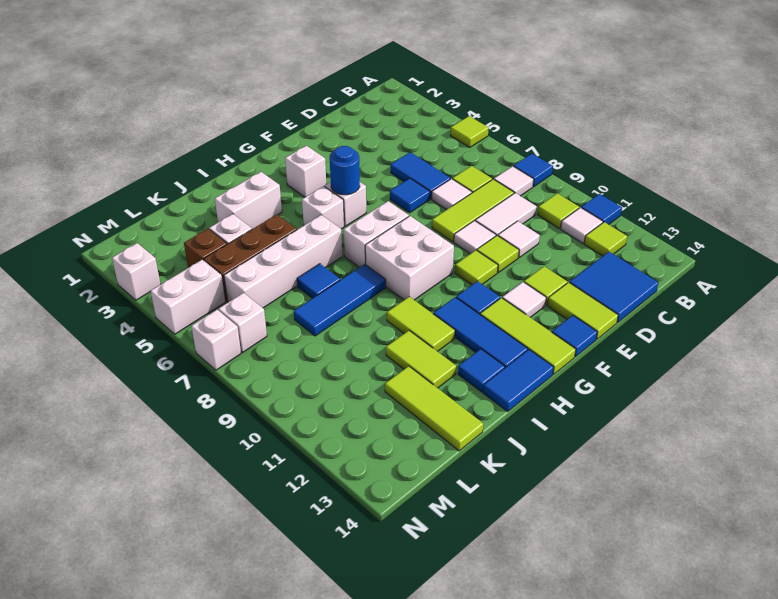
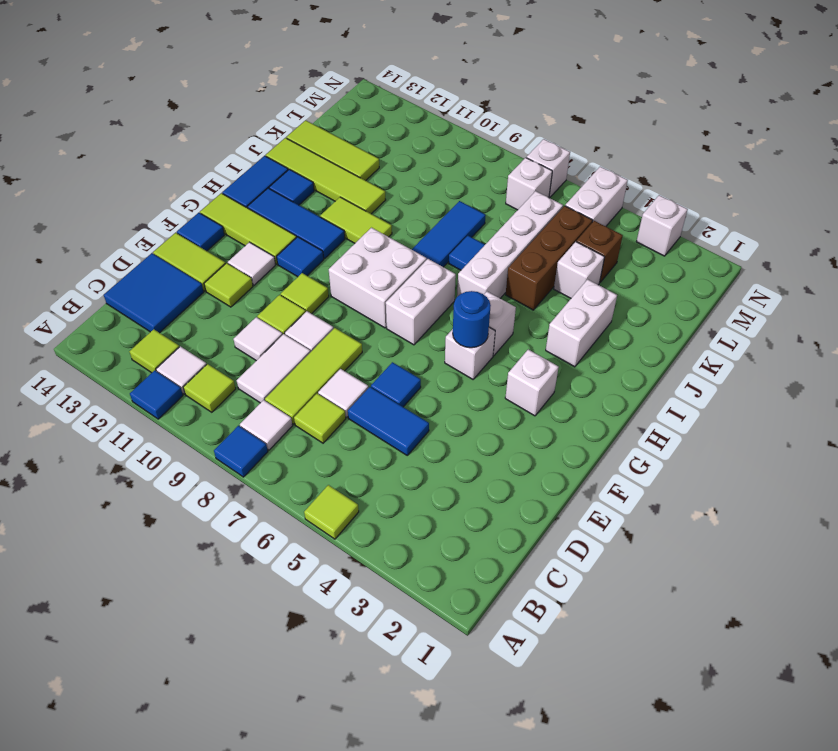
lime tile J11:J12 level 1 -> lime tile J11:J14 level 1

